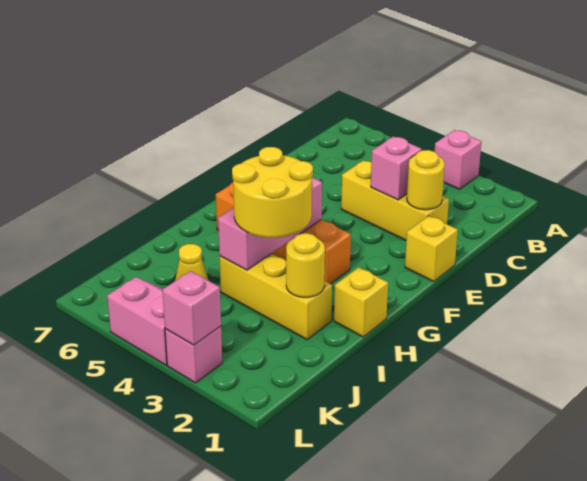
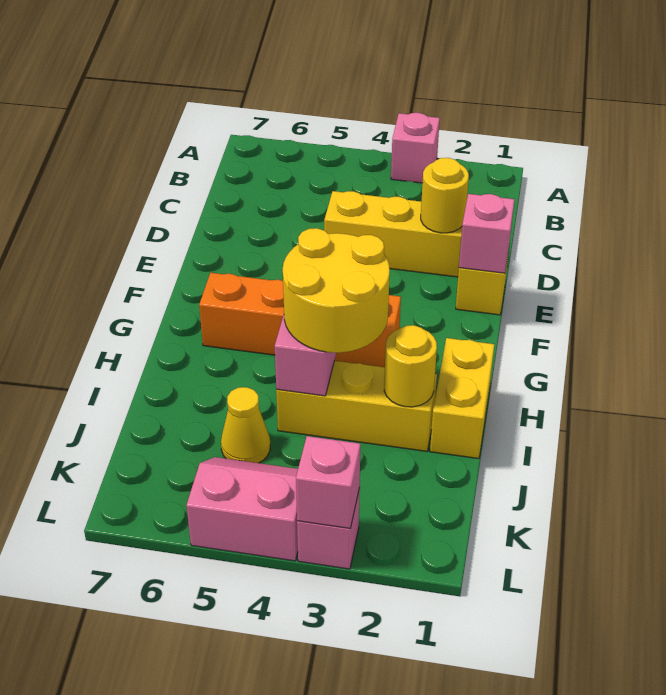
pink brick D3 level 2 -> pink brick E1 level 2
yellow brick H1 level 1 -> yellow brick H1:I1 level 1

